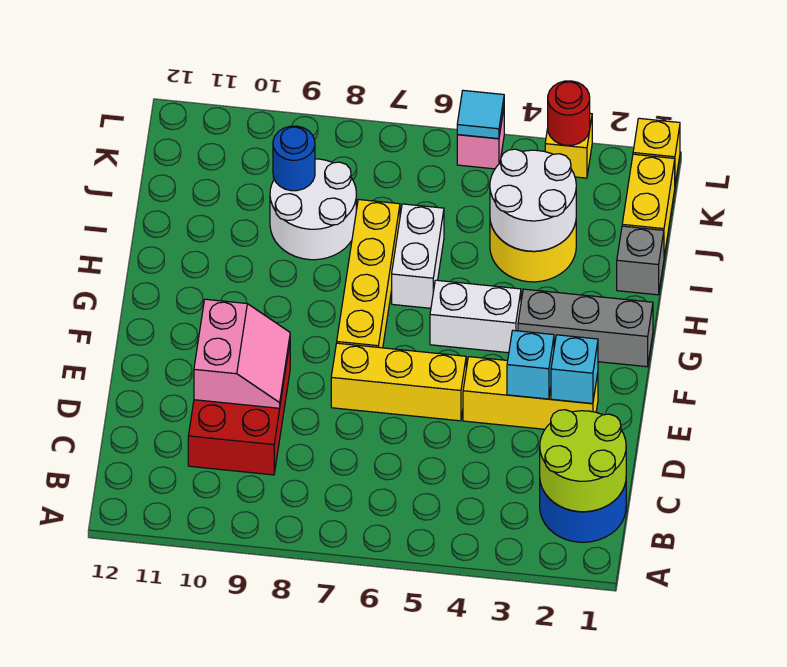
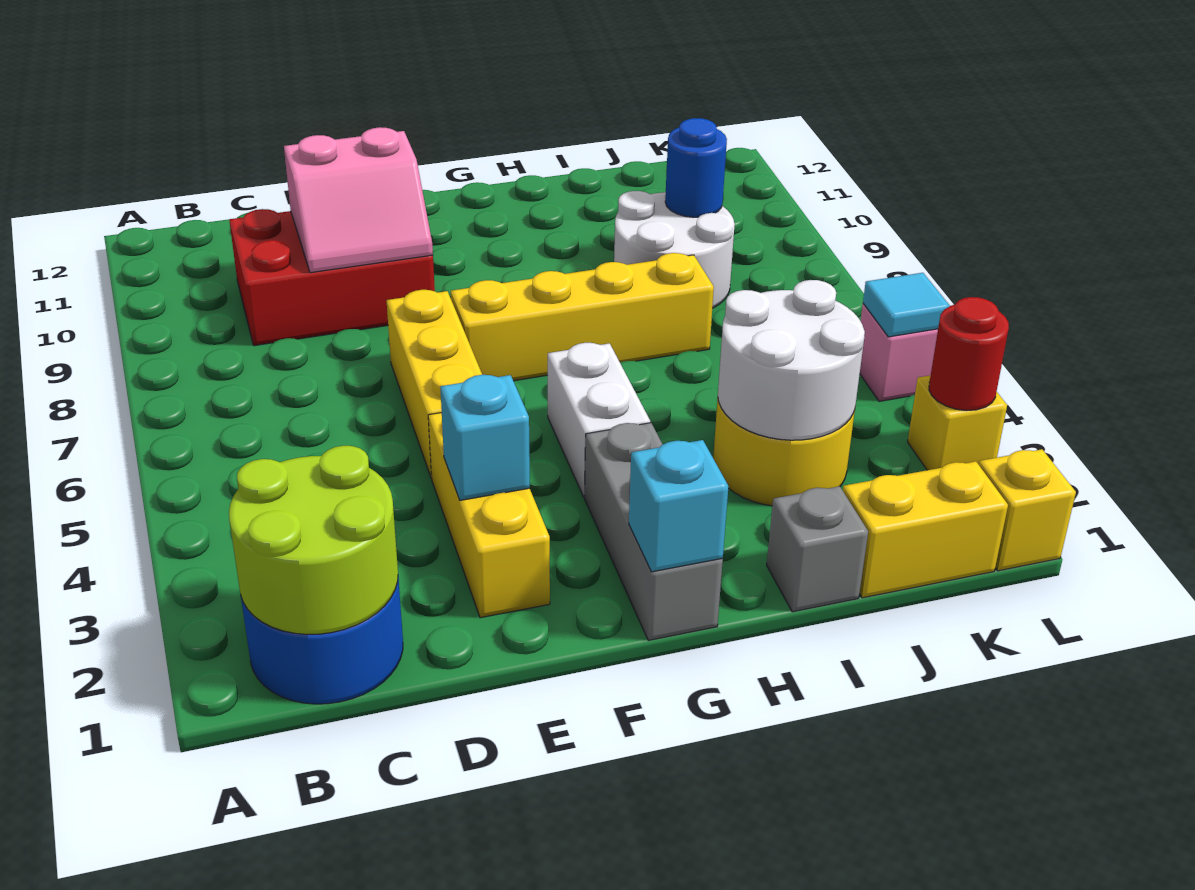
cyan brick E2 level 2 -> cyan brick G1 level 2
white brick H6:I6 level 1 -> none

